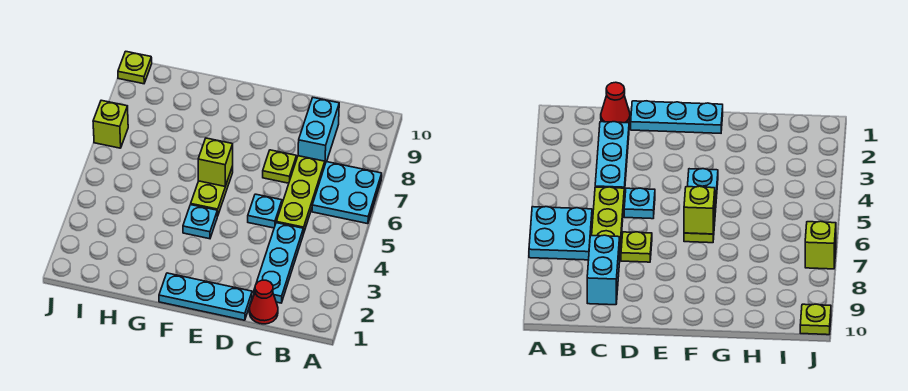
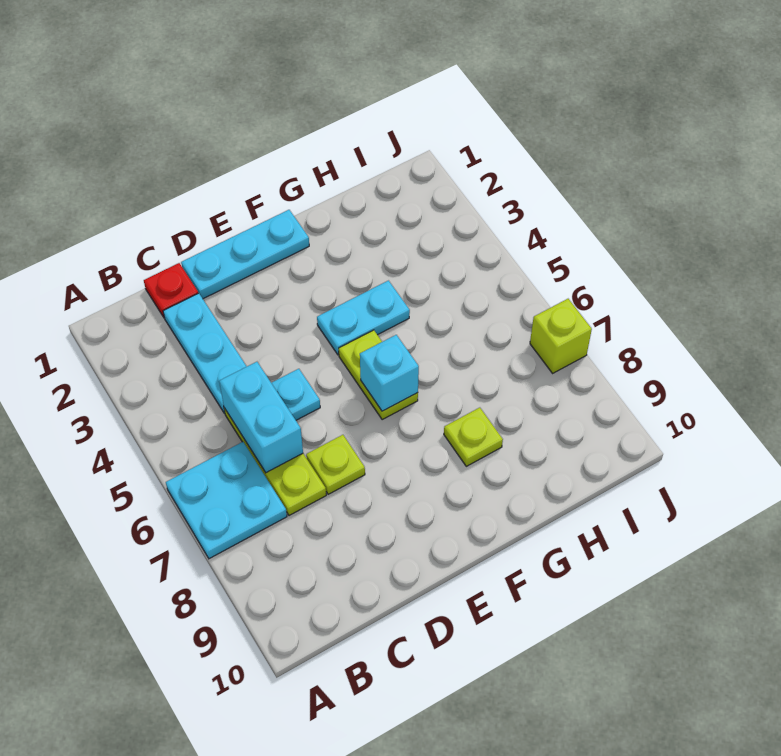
red cone C1 level 1 -> red plate C1 level 1
cyan brick C8:C9 level 1 -> cyan brick C5:C6 level 2
cyan plate F4 level 1 -> cyan plate F4:G4 level 1
lime brick F6 level 2 -> cyan brick F6 level 2
lime plate J10 level 1 -> lime plate G8 level 1

